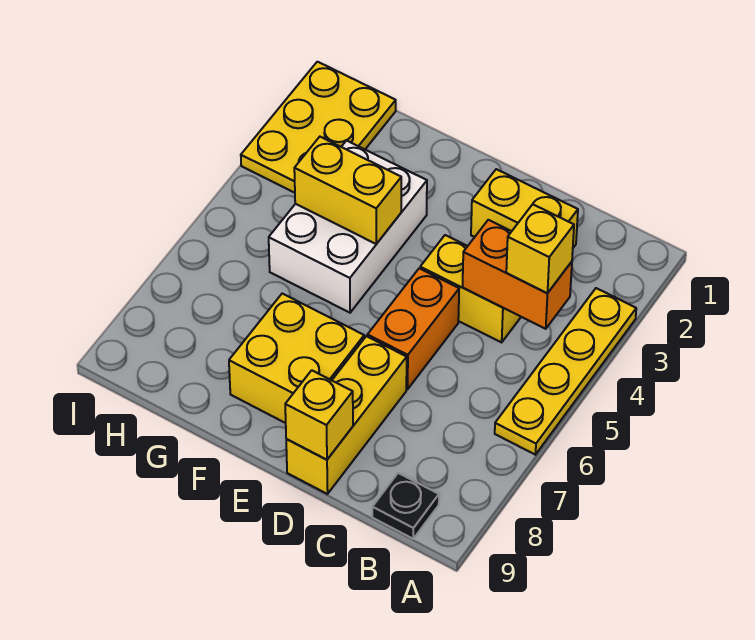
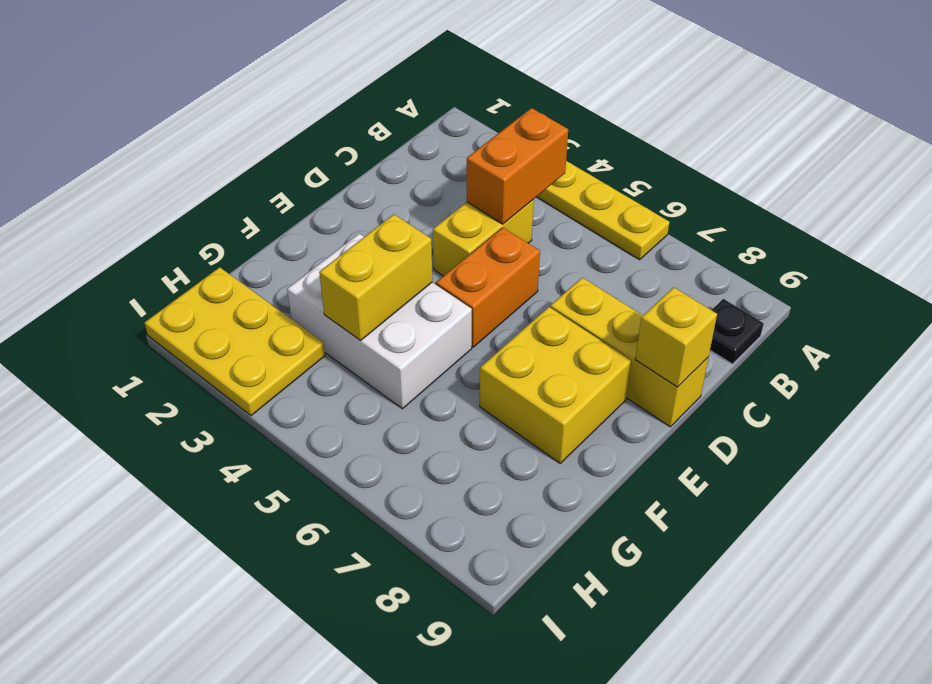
yellow brick B4 level 3 -> none
yellow brick C2:D2 level 1 -> none
orange brick D5:D6 level 1 -> orange brick D5:E5 level 1

